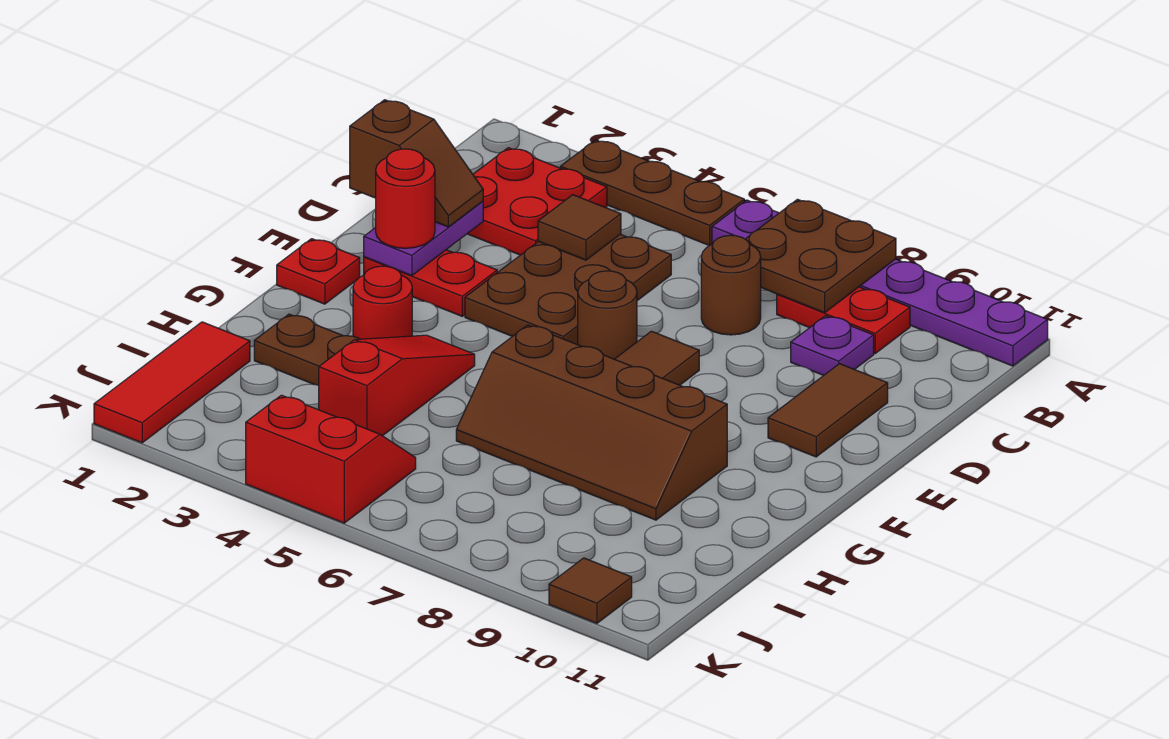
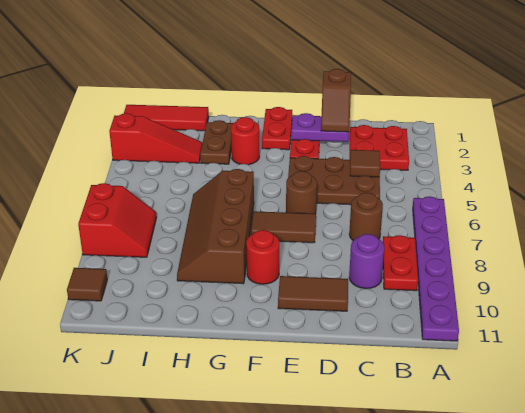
brown plate A3:A5 level 1 -> none
brown plate A7:B8 level 2 -> none
purple plate C9 level 1 -> purple round brick C9 level 1
red round brick E2 level 3 -> red round brick F9 level 1
red plate F1 level 1 -> red plate F1:F2 level 1
red slope G4:I4 level 1 top I -> red slope I3:K3 level 1 top K
red slope J4:K5 level 1 top K -> red slope J7:K8 level 1 top K

